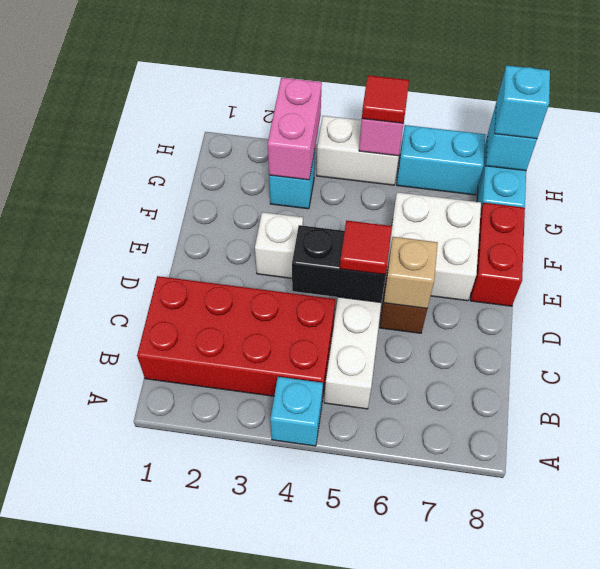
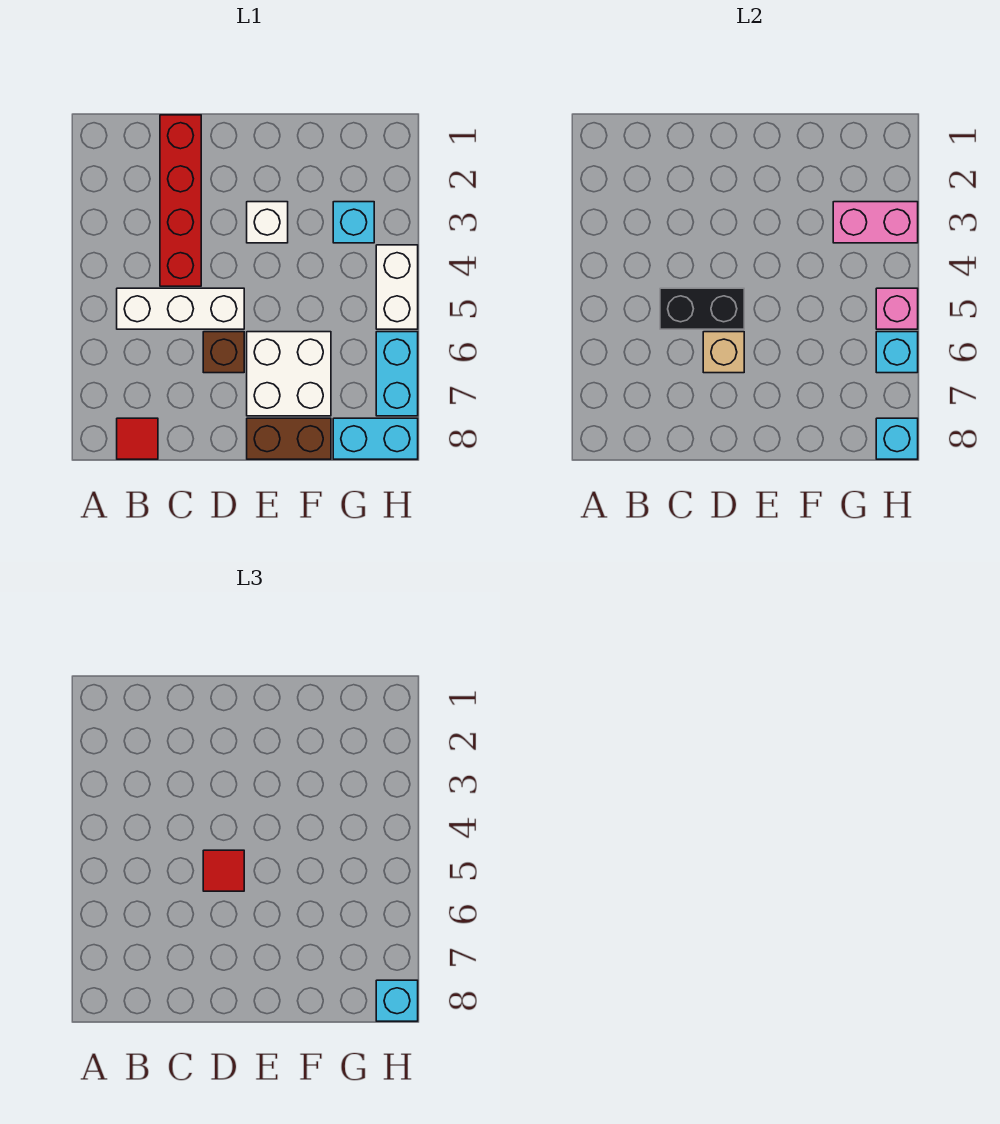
cyan brick A4 level 1 -> cyan brick H6 level 2
red brick B1:C4 level 1 -> red brick C1:C4 level 1
black brick D4:D5 level 2 -> black brick C5:D5 level 2
red brick E8:F8 level 1 -> brown brick E8:F8 level 1
red tile H5 level 3 -> red tile B8 level 1

